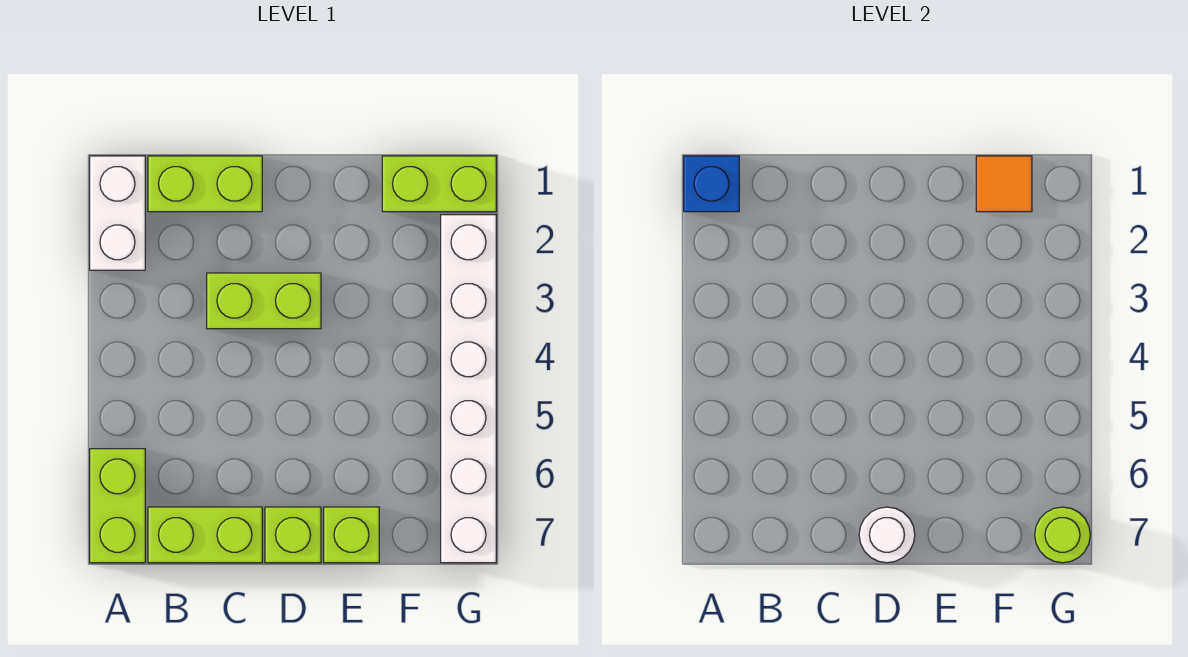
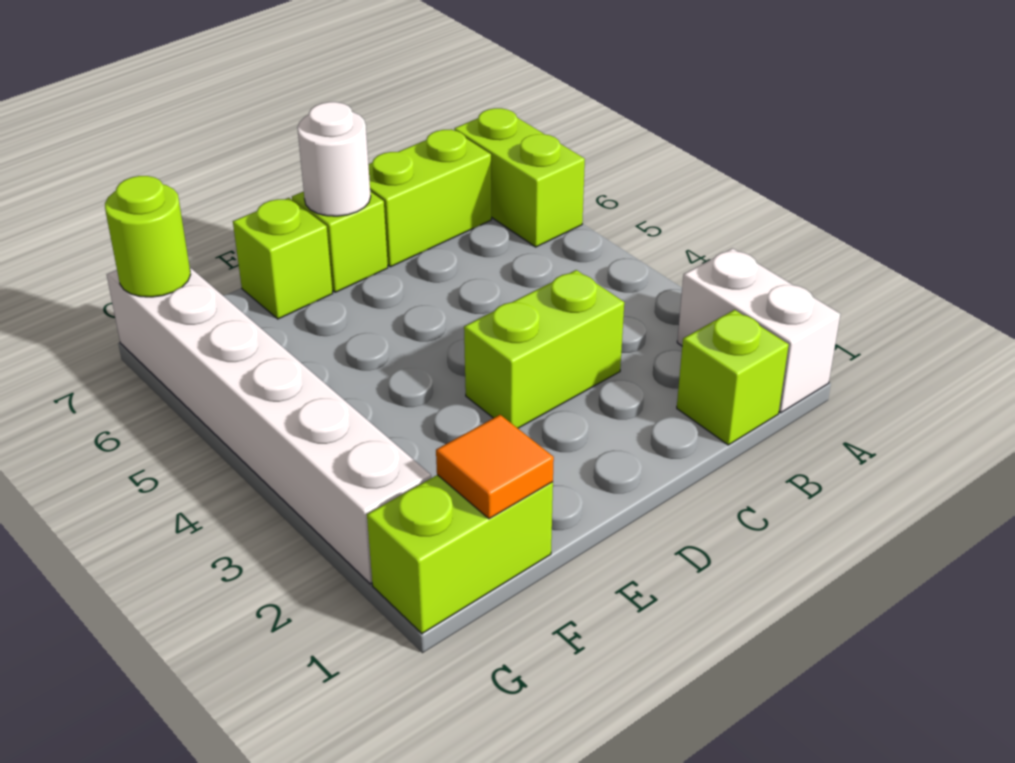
blue brick A1 level 2 -> none
lime brick B1:C1 level 1 -> lime brick B1 level 1

